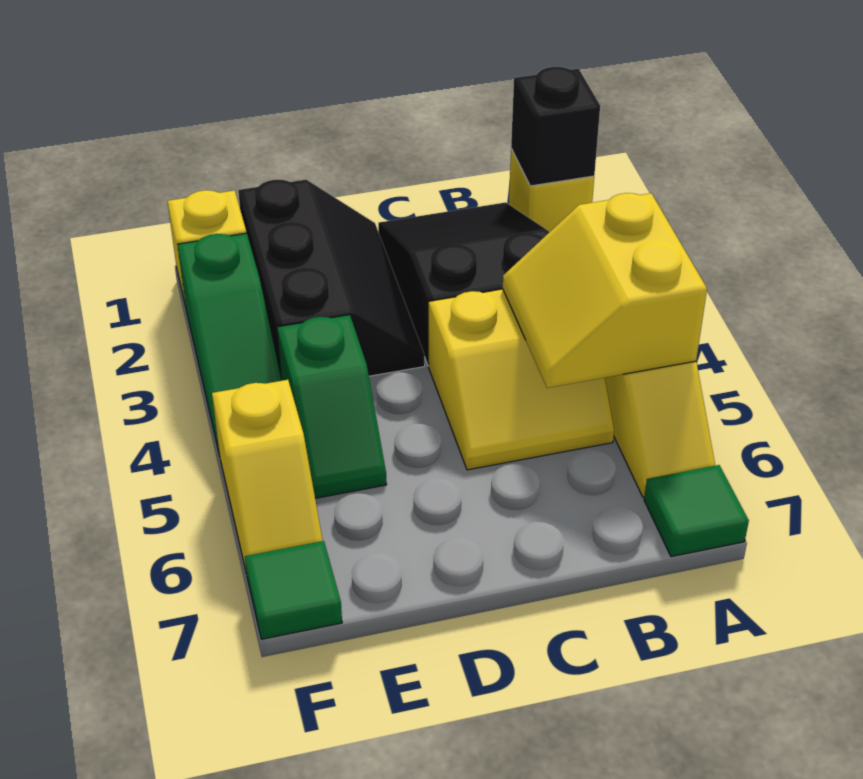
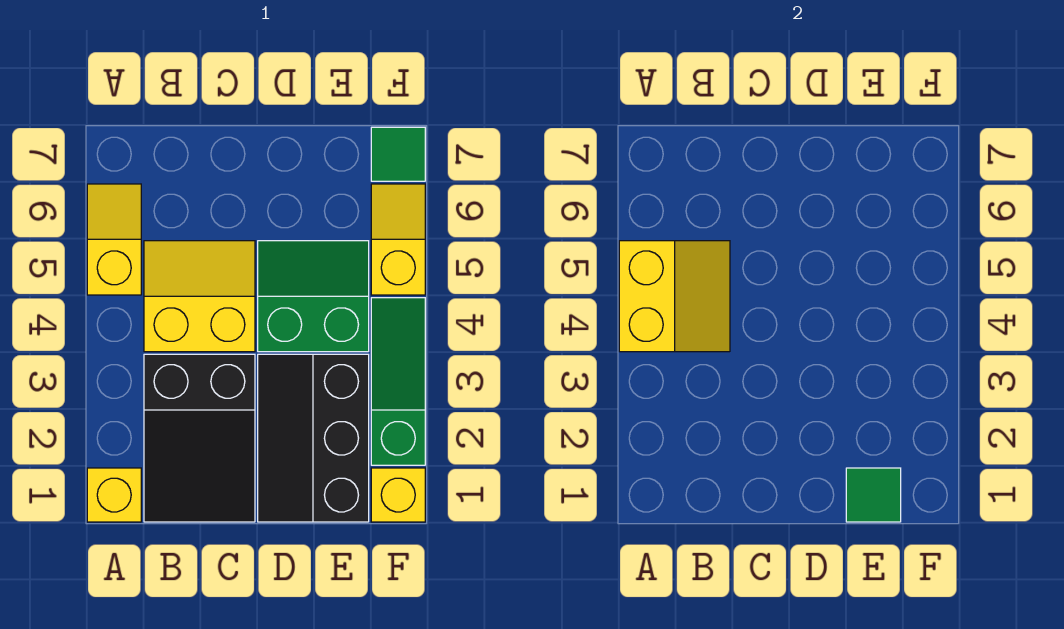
black brick A1 level 2 -> none
green tile A7 level 1 -> green tile E1 level 2
green slope E4:E5 level 1 top 4 -> green slope D4:E5 level 1 top 4

